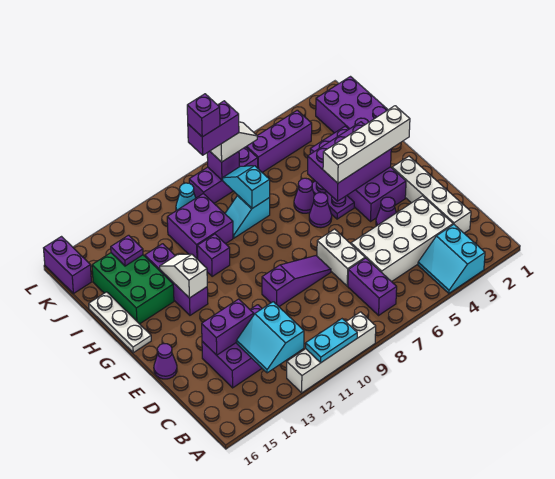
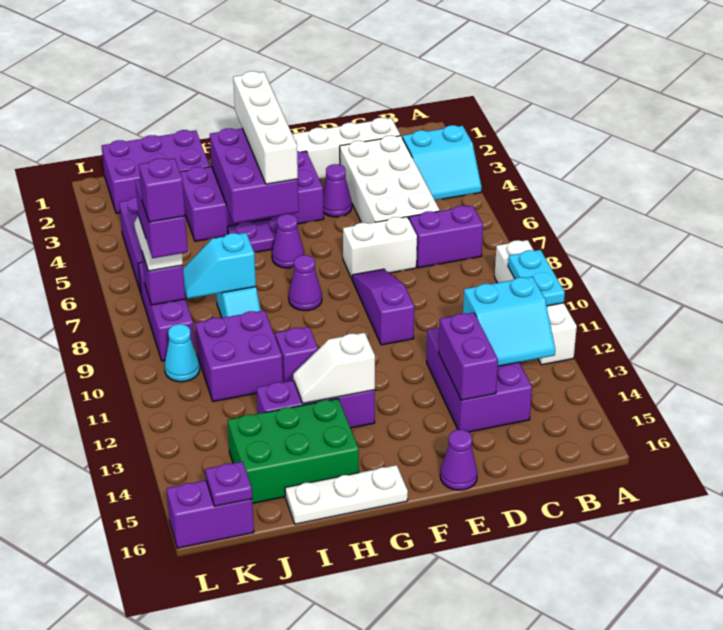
purple cone H6 level 1 -> purple cone G8 level 1
purple plate J14 level 2 -> purple plate K16 level 2

